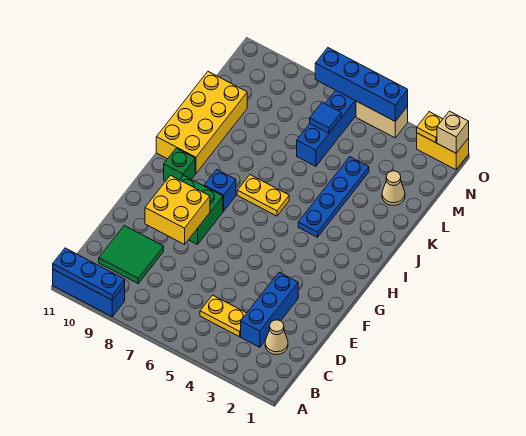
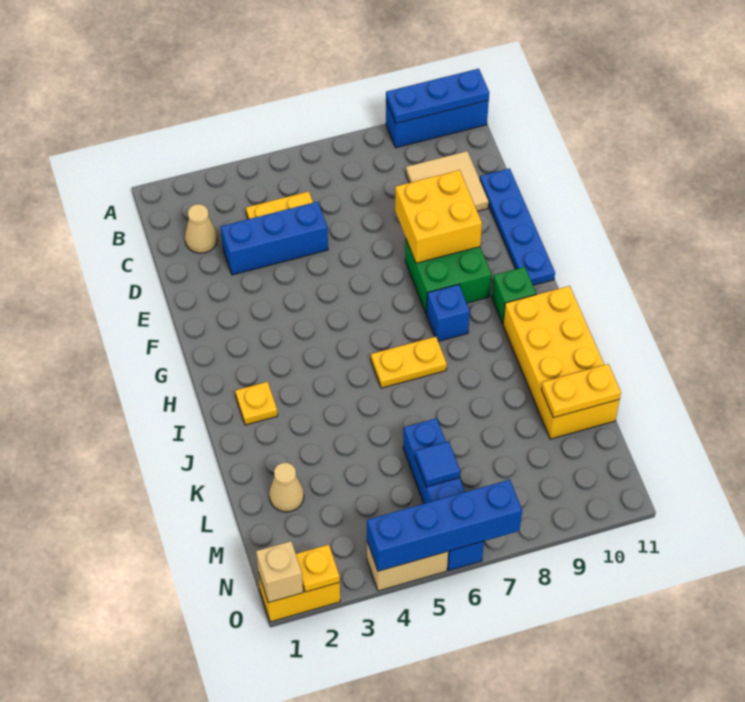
blue brick C3:E3 level 1 -> blue brick D3:D5 level 1
green tile C9:D10 level 1 -> tan tile C9:D10 level 1
none -> yellow plate I2 level 1
blue plate I4:L4 level 1 -> blue plate D11:G11 level 1
none -> yellow plate L10:L11 level 2

